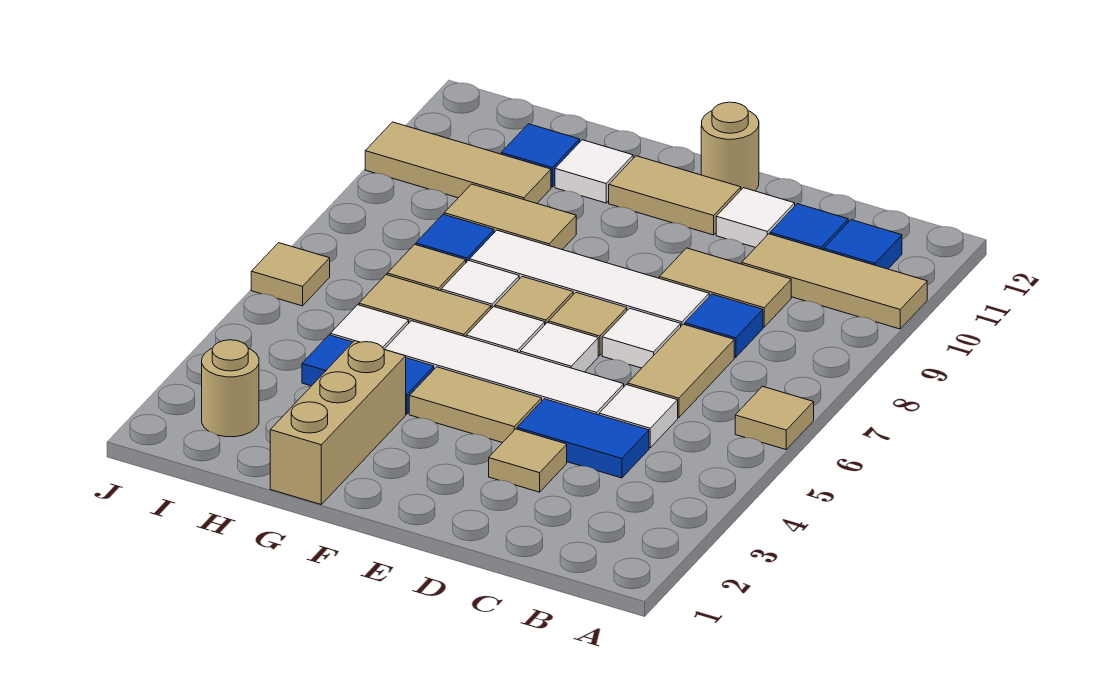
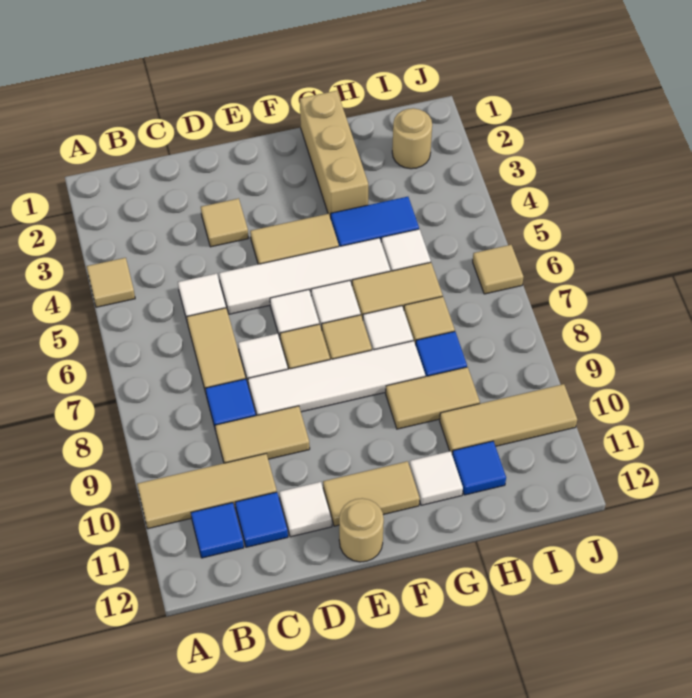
tan tile A6 level 1 -> tan tile A4 level 1
blue tile C4:D4 level 1 -> none

